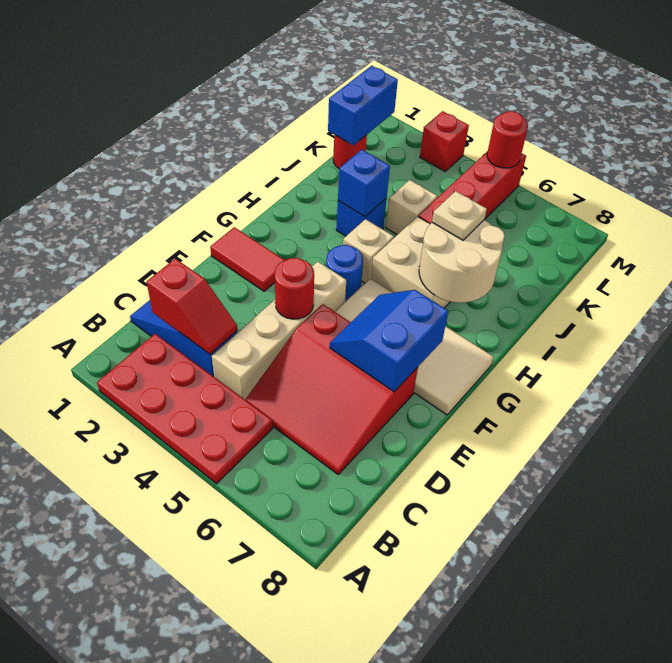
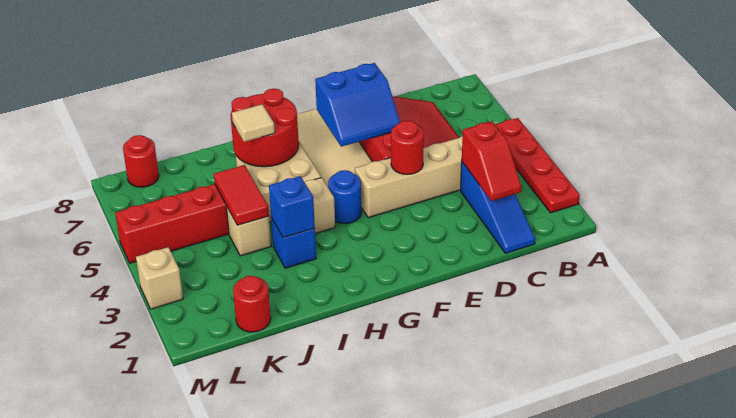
red plate A2:B5 level 1 -> red plate A2:A5 level 1
red slope C2:C3 level 2 top 2 -> red slope C2:C3 level 2 top 3
red tile F1:F2 level 1 -> red tile J4:J5 level 2
tan round brick H6:I7 level 2 -> red round brick H6:I7 level 2
tan plate I6 level 3 -> tan tile I6 level 3
blue brick K1:L1 level 2 -> none
red brick M3 level 1 -> tan brick M3 level 1
red round brick M5 level 2 -> red round brick L8 level 1

